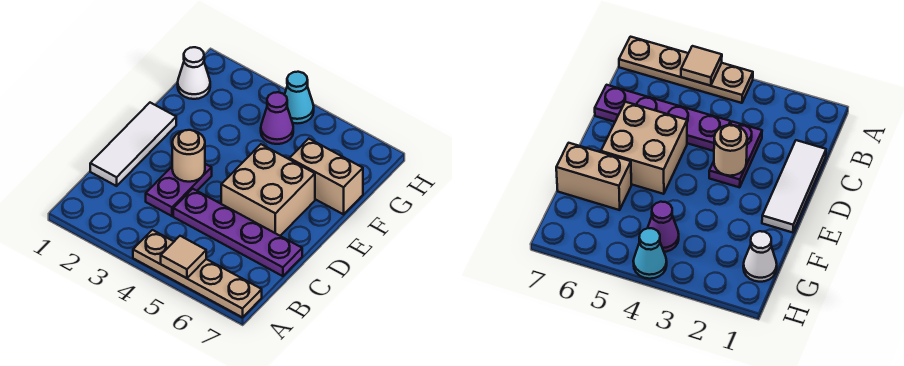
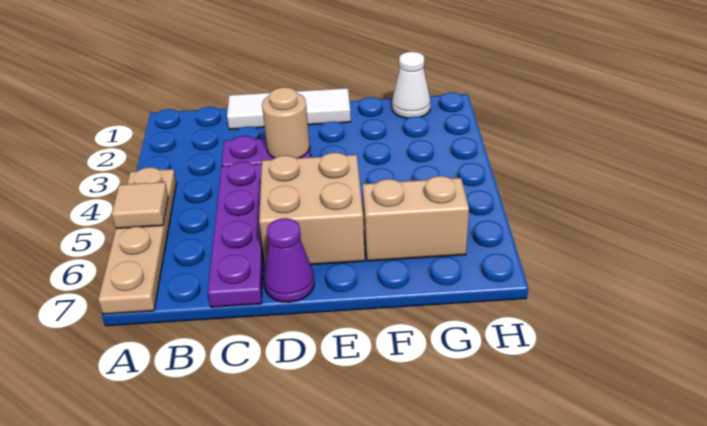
tan brick F6:F7 level 1 -> tan brick F6:G6 level 1
purple cone G4 level 1 -> purple cone D7 level 1
cyan cone H4 level 1 -> none

